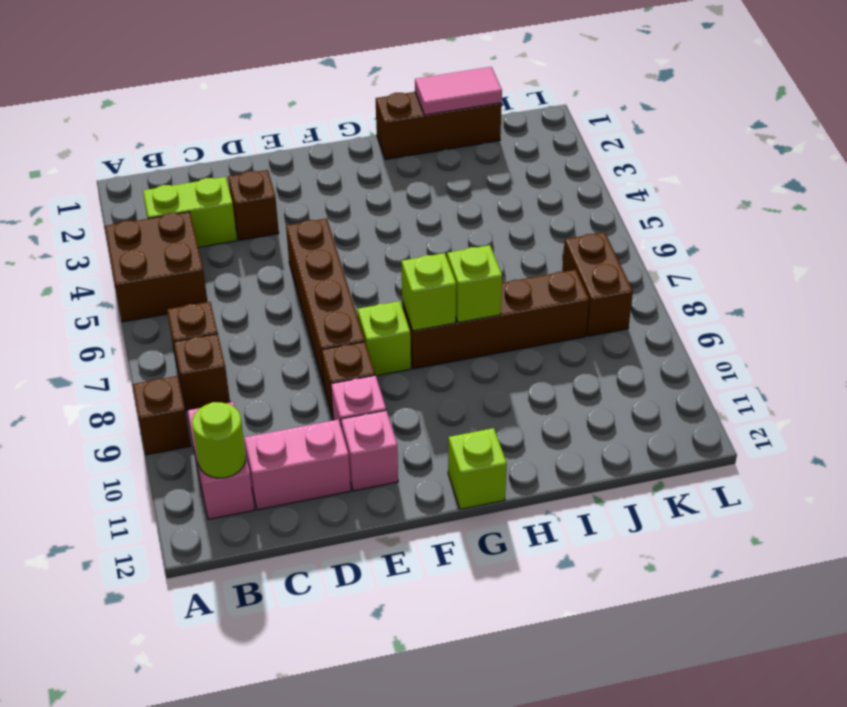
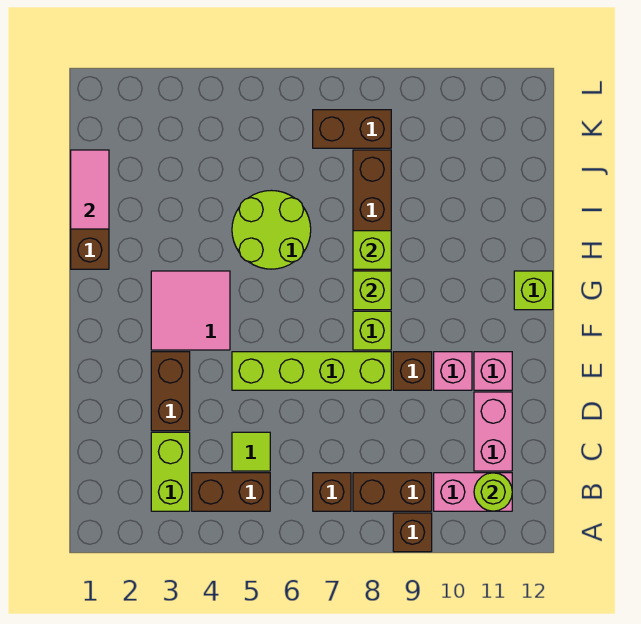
brown brick A4:B5 level 1 -> brown brick B4:B5 level 1
brown brick B8 level 1 -> brown brick B8:B9 level 1
none -> lime tile C5 level 1
brown brick D3 level 1 -> brown brick D3:E3 level 1
brown brick E5:E8 level 1 -> lime brick E5:E8 level 1
none -> pink tile F3:G4 level 1
none -> lime round brick H5:I6 level 1

